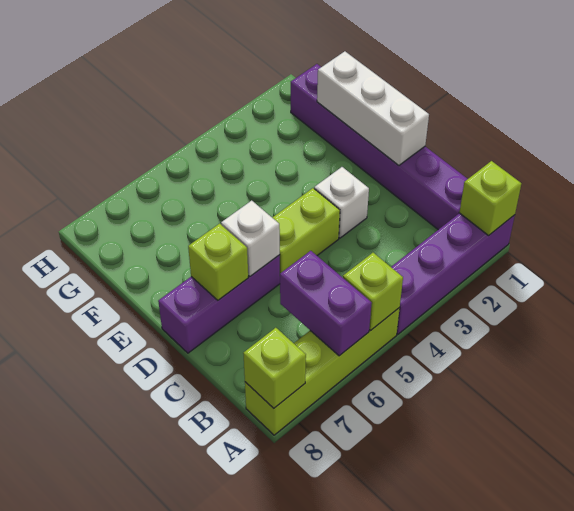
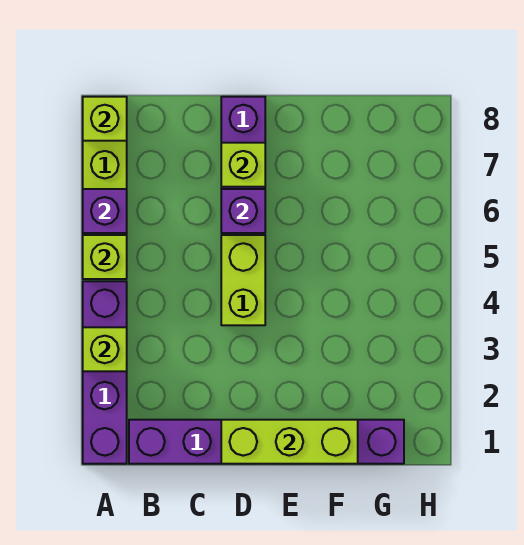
lime brick A1 level 2 -> lime brick A3 level 2
purple brick A6:B6 level 2 -> purple brick A6 level 2
white brick D1:F1 level 2 -> lime brick D1:F1 level 2
white brick D3 level 1 -> none
white brick D6 level 2 -> purple brick D6 level 2

